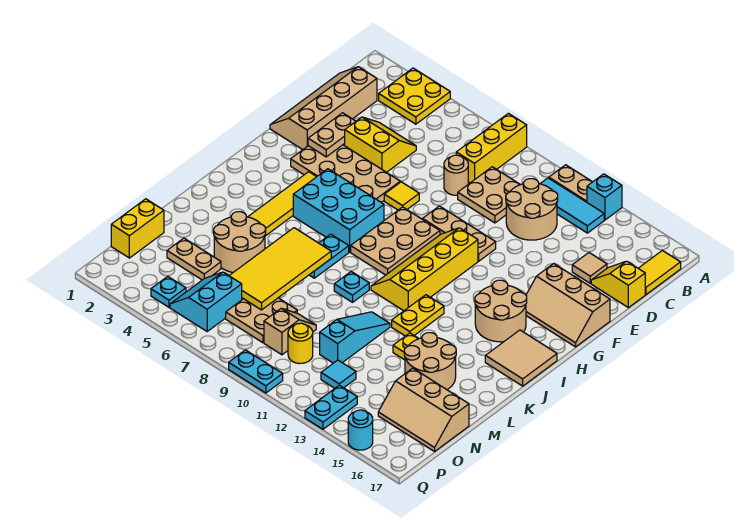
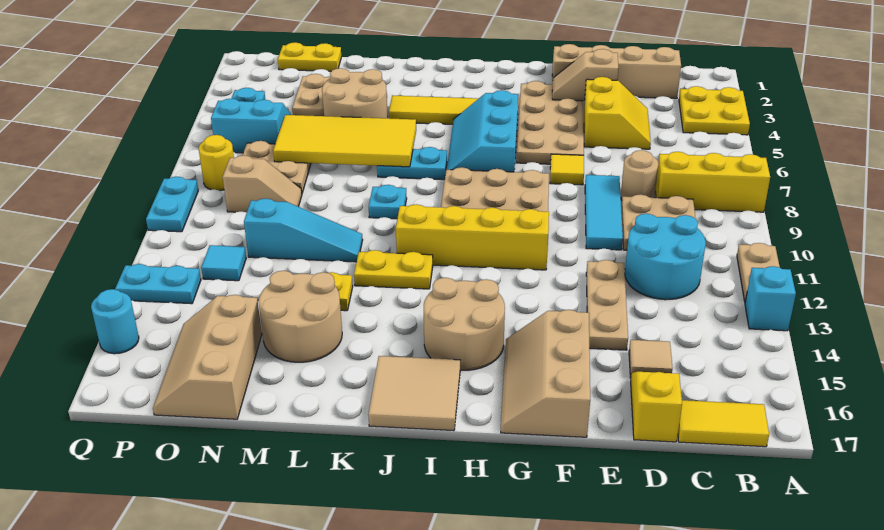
cyan tile B11:B13 level 1 -> cyan tile E8:E10 level 1
tan round brick C11:D12 level 1 -> cyan round brick C11:D12 level 1
tan plate E3:F3 level 2 -> tan slope E3:F3 level 2 top E
tan plate F9:F11 level 1 -> tan plate E12:E14 level 1
cyan brick H5:I7 level 1 -> cyan slope H5:I7 level 1 top H
yellow brick N1:O1 level 1 -> yellow plate N1:O1 level 1
yellow round brick O10 level 1 -> yellow round brick P8 level 1

